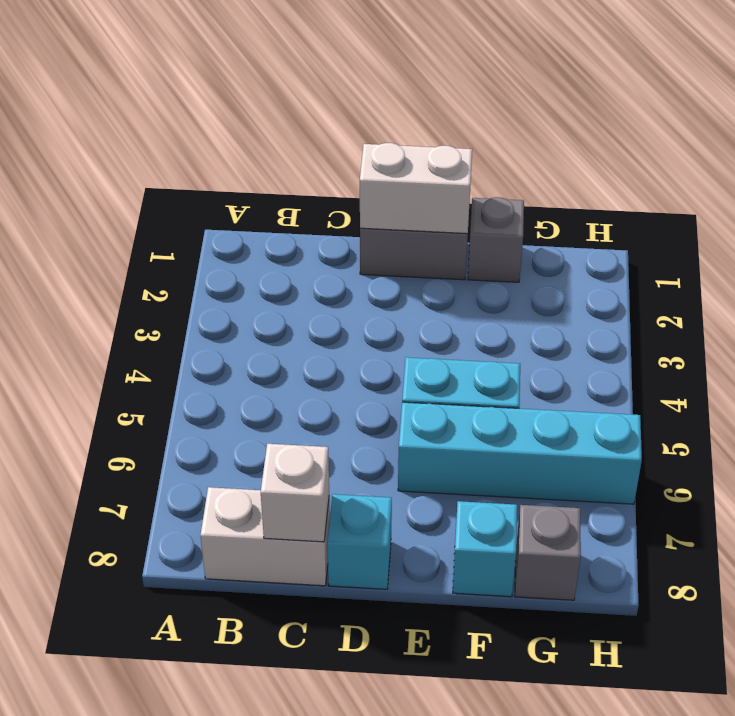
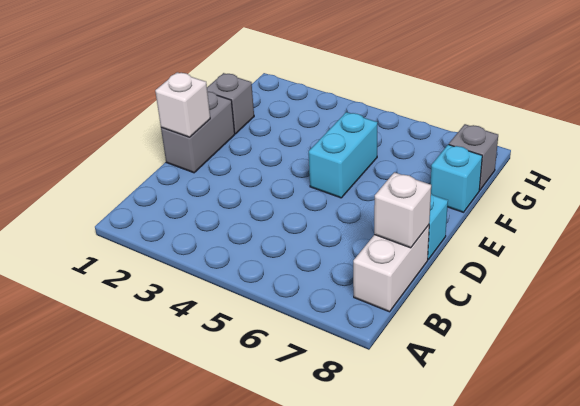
white brick D1:E1 level 2 -> white brick D1 level 2
cyan brick E6:H6 level 1 -> none

